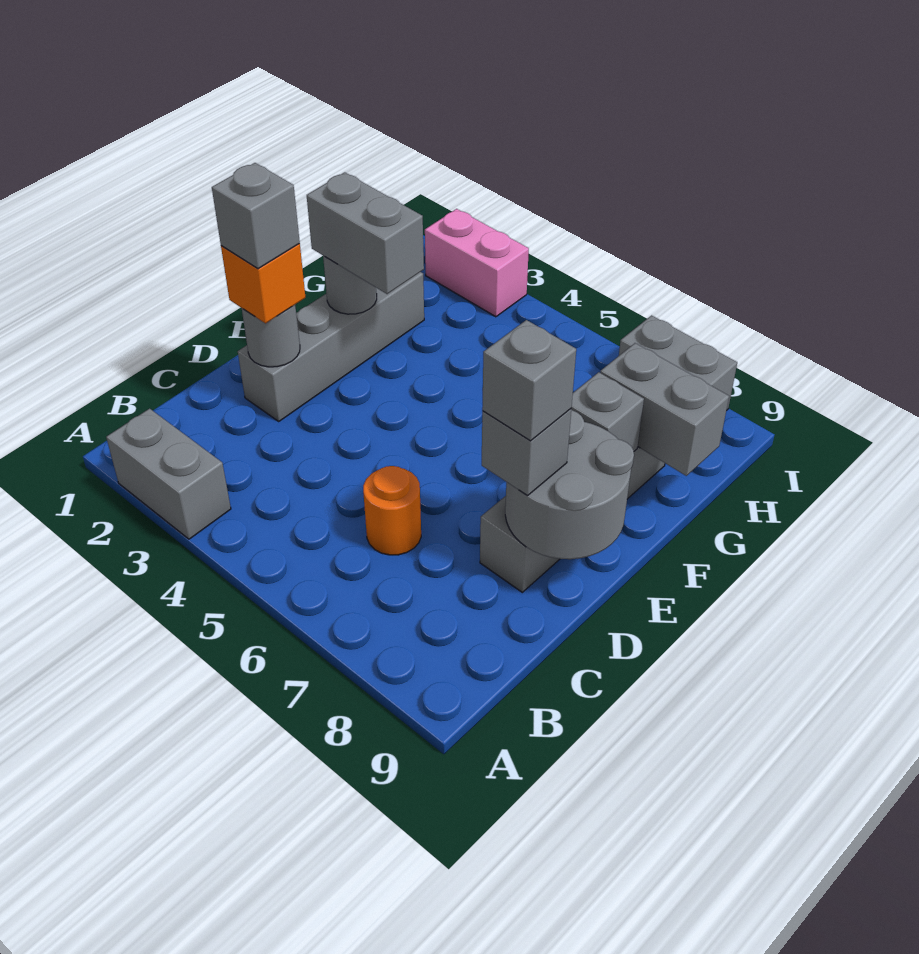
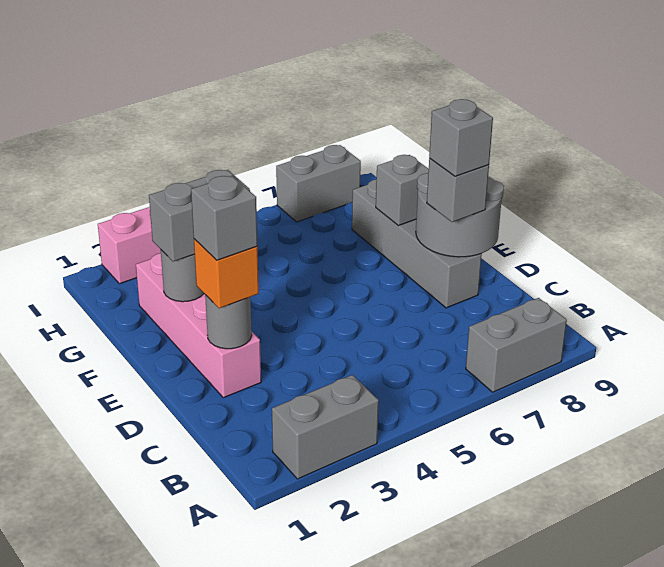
orange round brick C6 level 1 -> none
grey brick D2:G2 level 1 -> pink brick D2:G2 level 1
grey brick G8:G9 level 2 -> grey brick A7:A8 level 1

